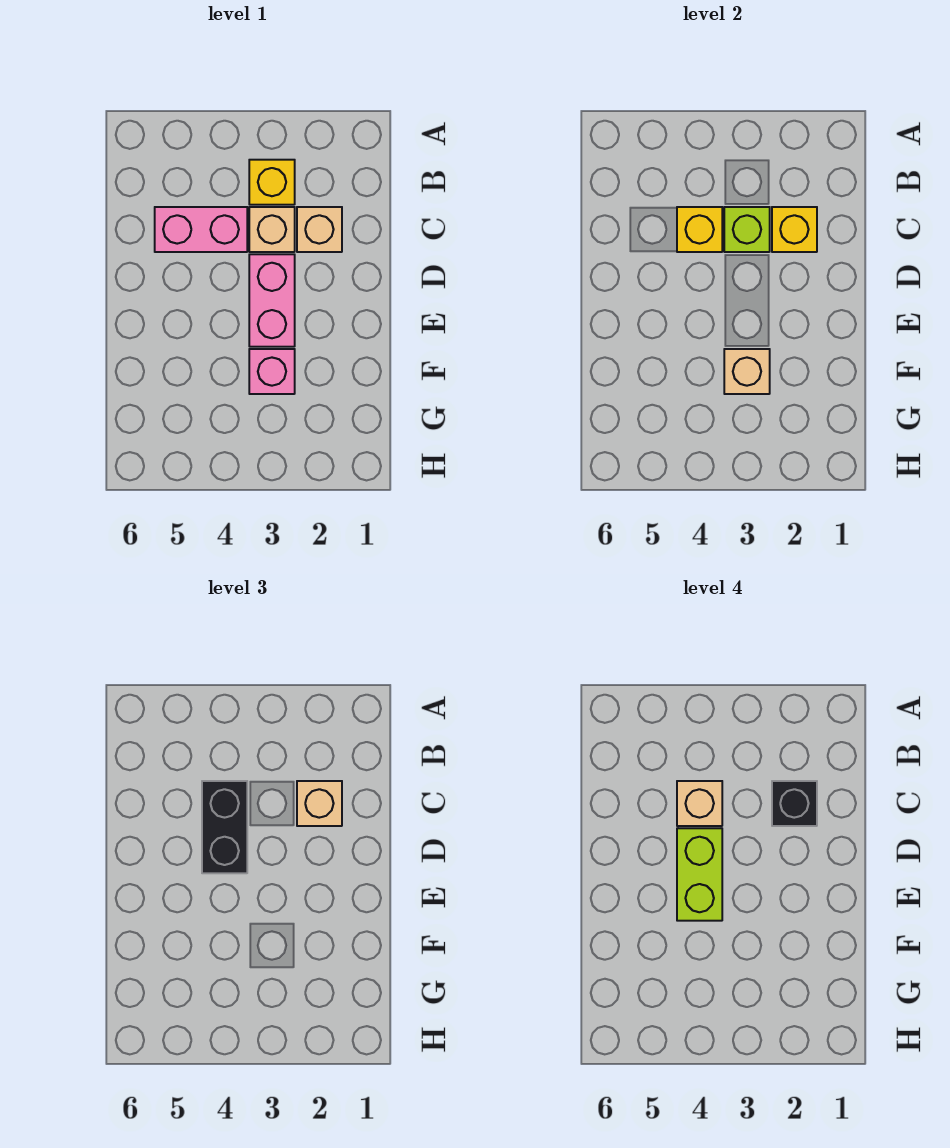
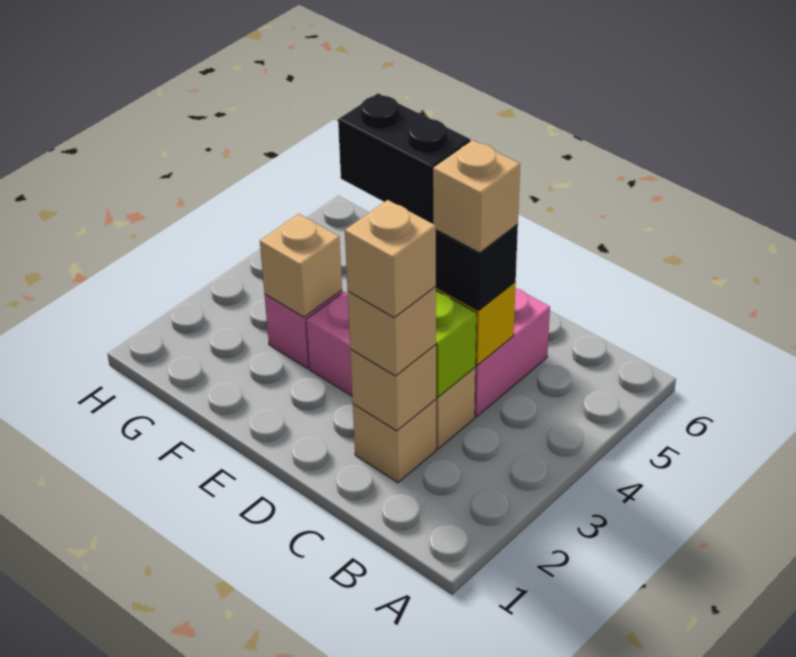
yellow brick B3 level 1 -> none
yellow brick C2 level 2 -> tan brick C2 level 2
black brick C2 level 4 -> tan brick C2 level 4
lime brick D4:E4 level 4 -> black brick D4:E4 level 4

